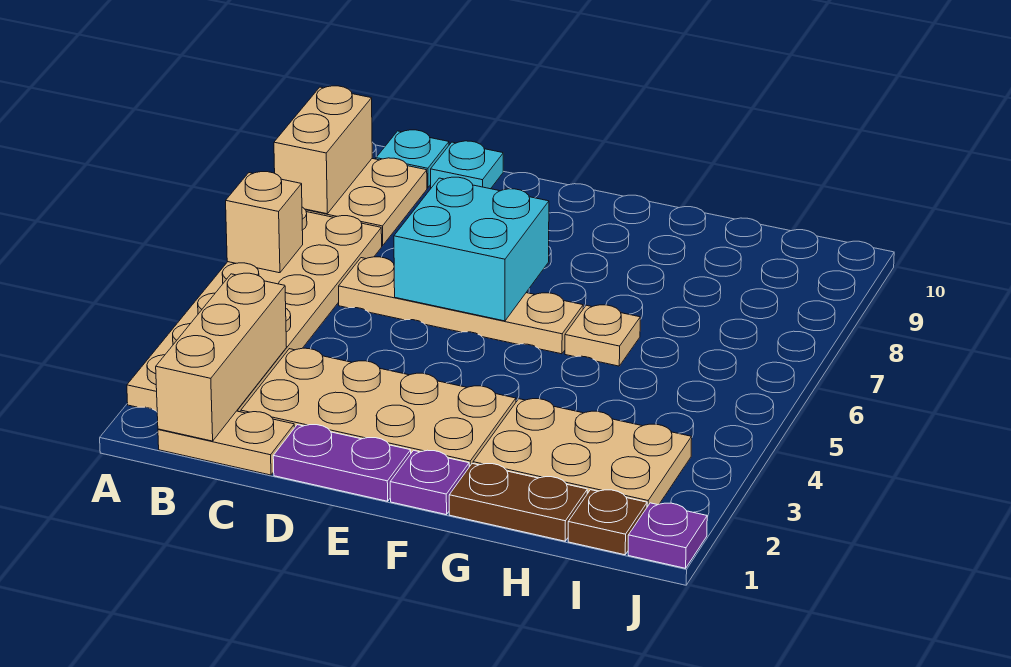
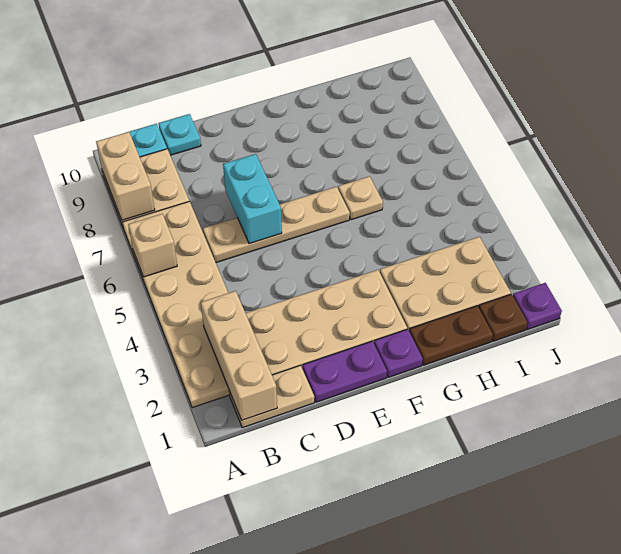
cyan brick D6:E7 level 2 -> cyan brick D6:D7 level 2

